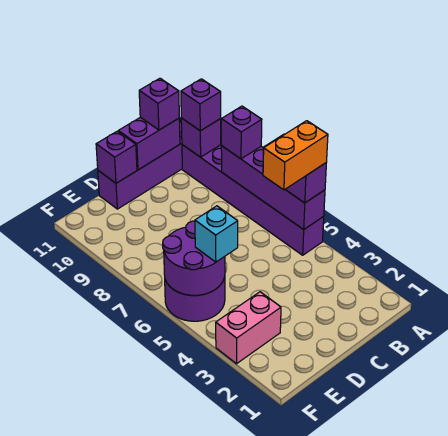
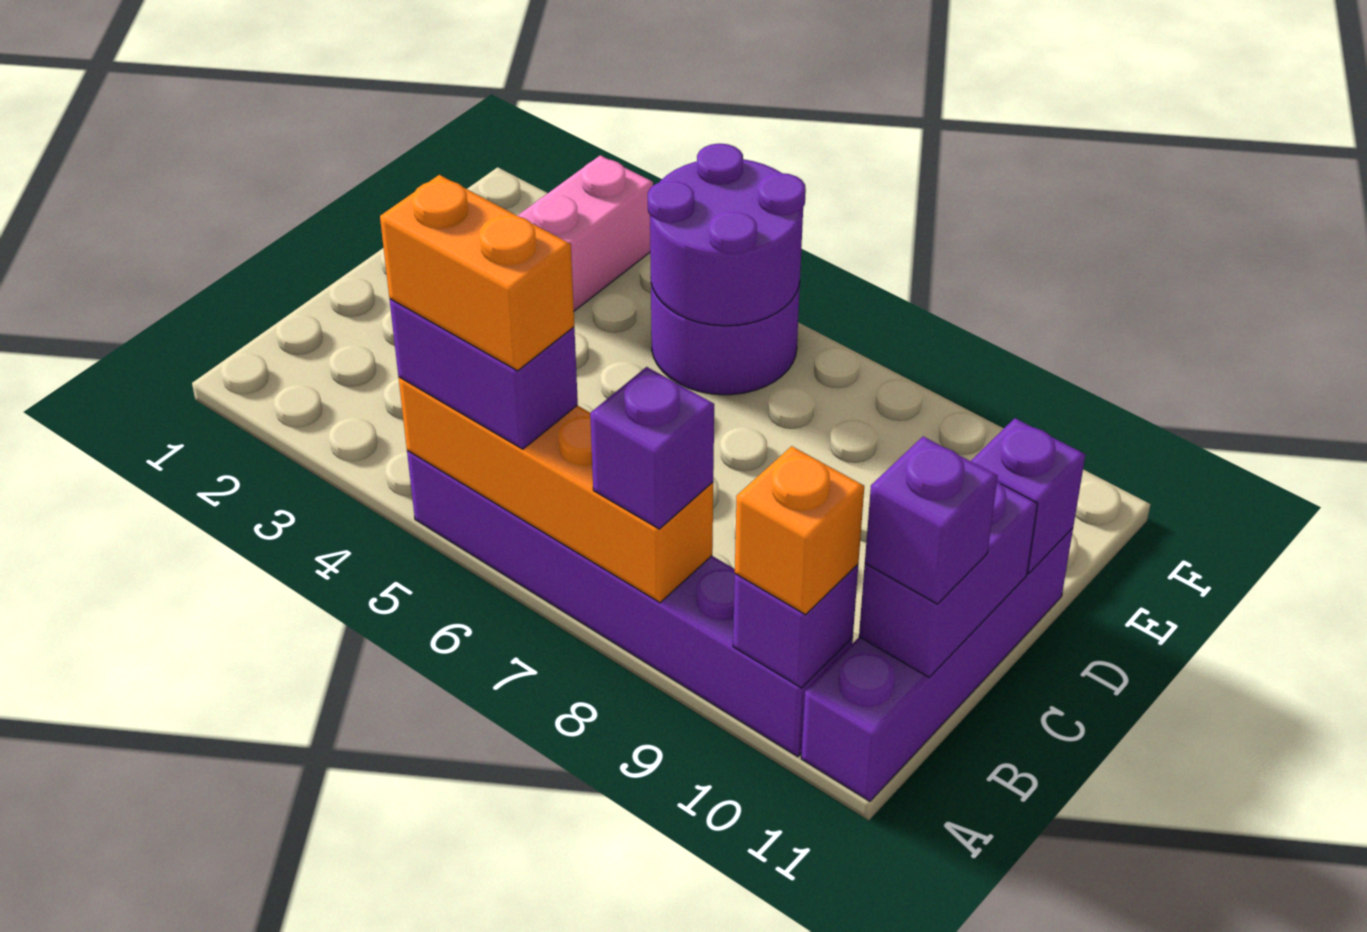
purple brick A5:A8 level 2 -> orange brick A5:A8 level 2
orange brick A5:B5 level 4 -> orange brick A5:A6 level 4
purple brick A10 level 3 -> orange brick A10 level 3
cyan brick E5 level 3 -> none

